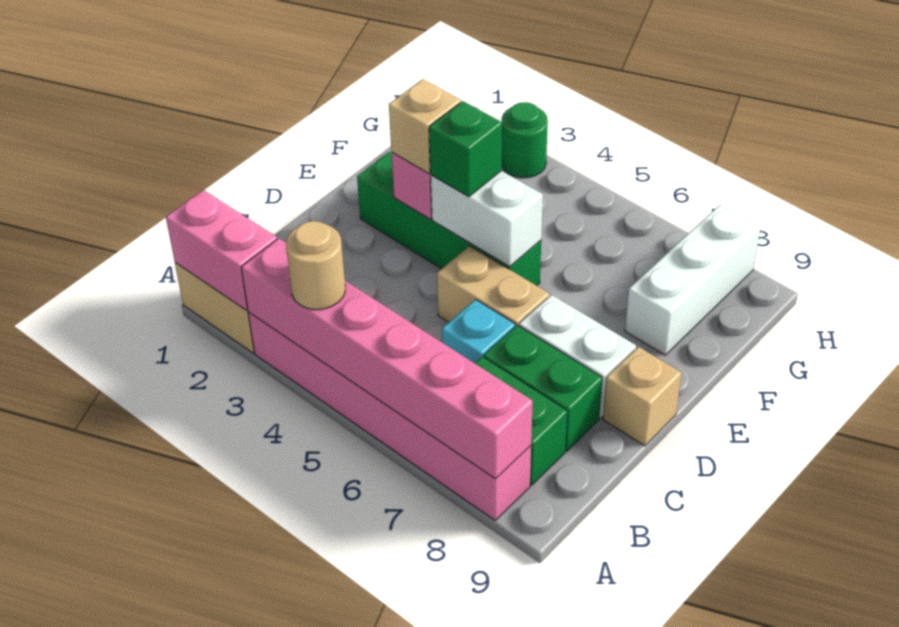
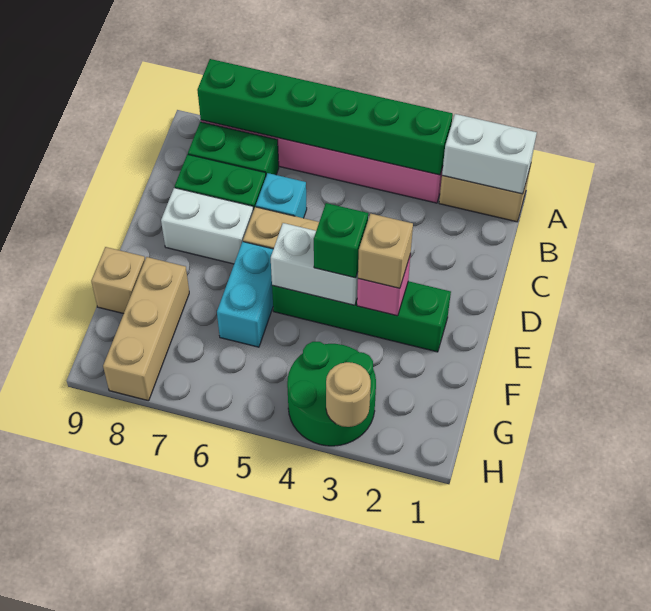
pink brick A1:A2 level 2 -> white brick A1:A2 level 2
pink brick A3:A8 level 2 -> green brick A3:A8 level 2
tan round brick A4 level 3 -> tan round brick H3 level 2
tan brick D9 level 1 -> tan brick F9 level 1
none -> cyan brick E6:F6 level 1
white brick F8:H8 level 1 -> tan brick F8:H8 level 1
green round brick H3 level 1 -> green round brick G3:H4 level 1

